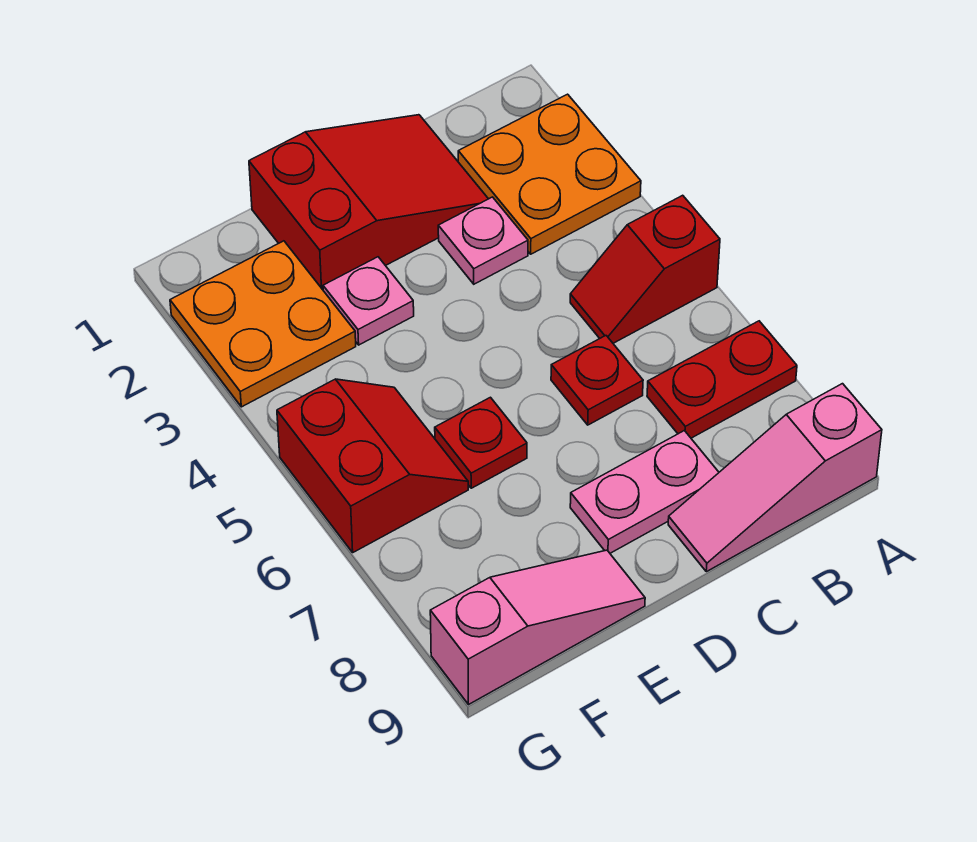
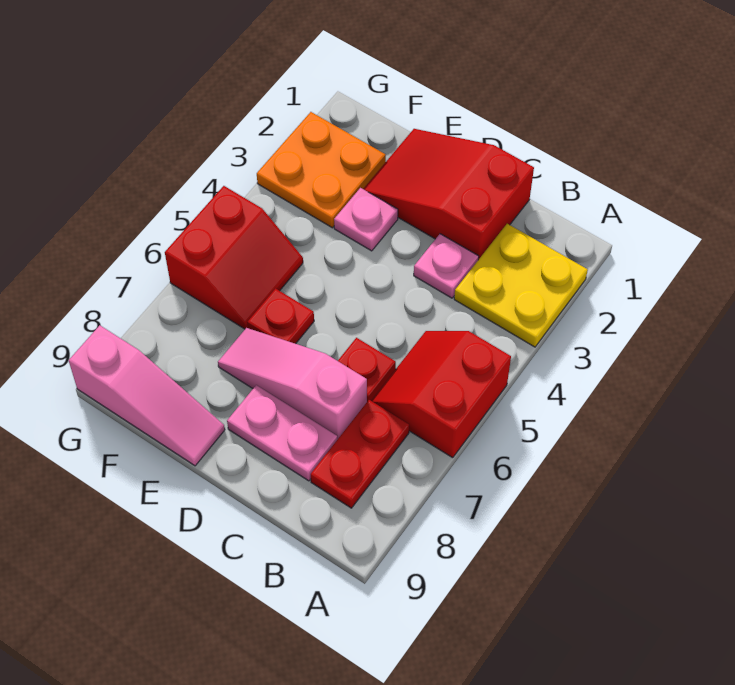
orange plate A2:B3 level 1 -> yellow plate A2:B3 level 1
red slope A5:B5 level 1 top A -> red slope A5:B6 level 1 top A
red plate A7:B7 level 1 -> red plate B7:B8 level 1
pink slope A9:C9 level 1 top A -> pink slope C7:E7 level 1 top C
red slope C1:E2 level 1 top E -> red slope C1:E2 level 1 top C

